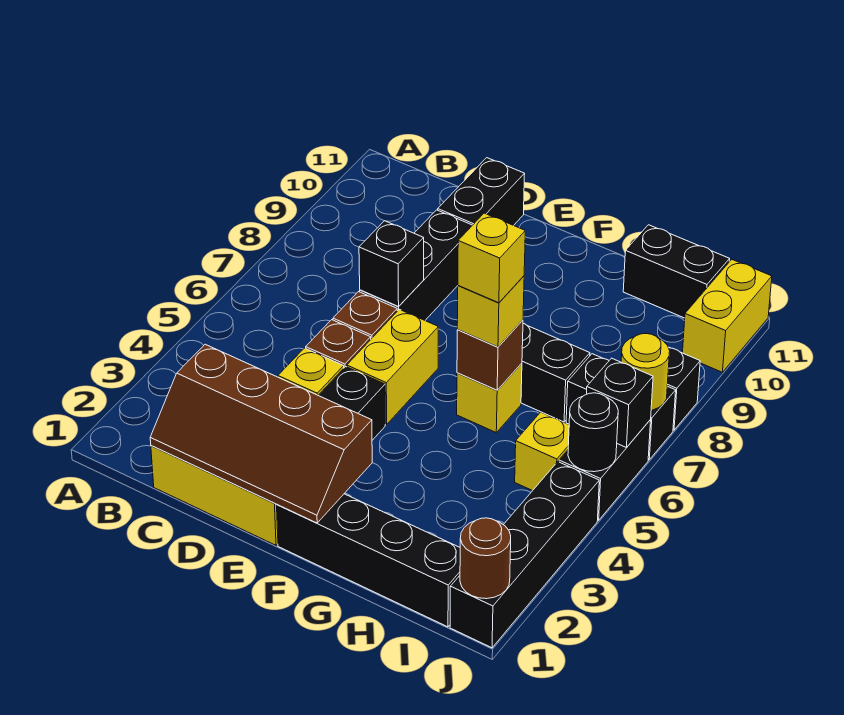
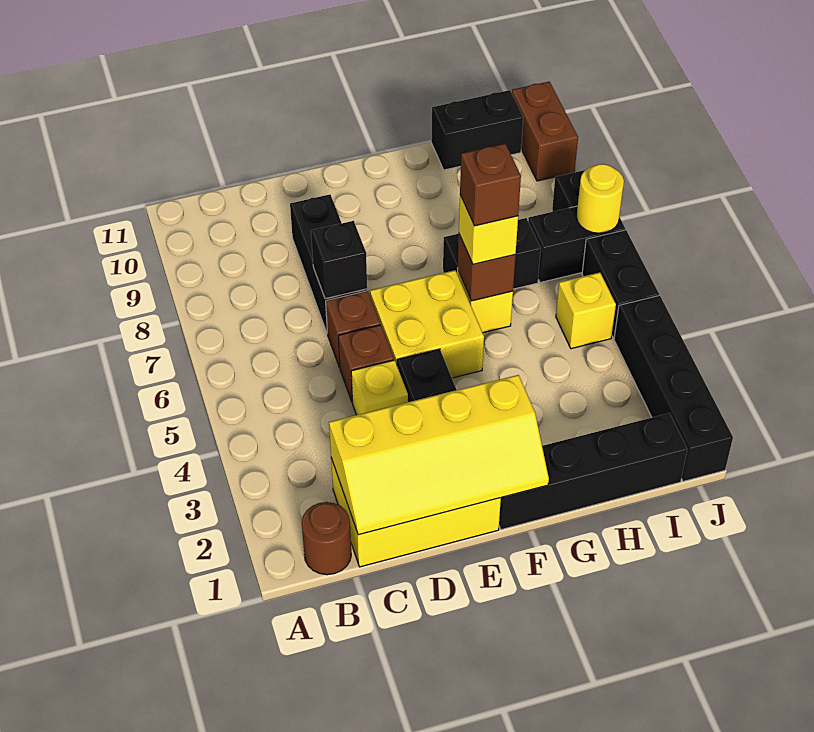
brown slope C1:F2 level 2 top 2 -> yellow slope C1:F2 level 2 top 2
black brick D10:D11 level 1 -> none
yellow brick E5:E6 level 1 -> yellow brick E5:F6 level 1
yellow brick G6 level 4 -> brown brick G6 level 4
brown round brick J1 level 2 -> brown round brick B1 level 1
black round brick J5 level 2 -> none
black brick J6 level 2 -> none
yellow brick J10:J11 level 1 -> brown brick J10:J11 level 1

